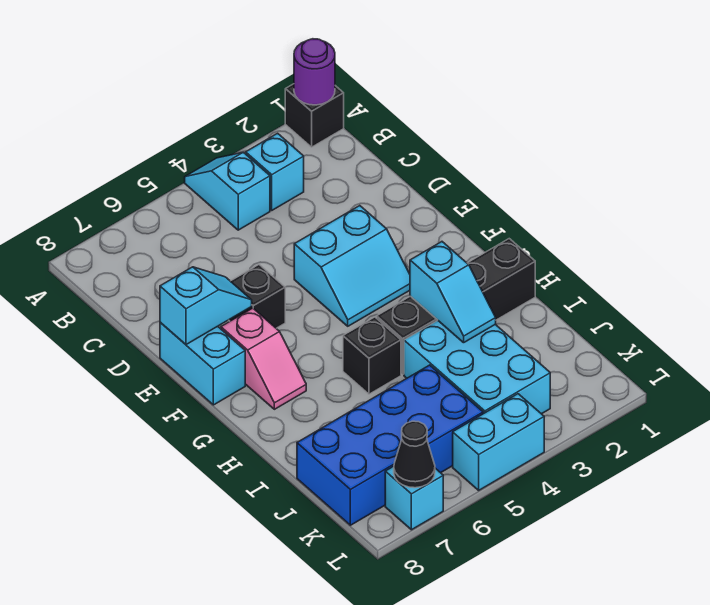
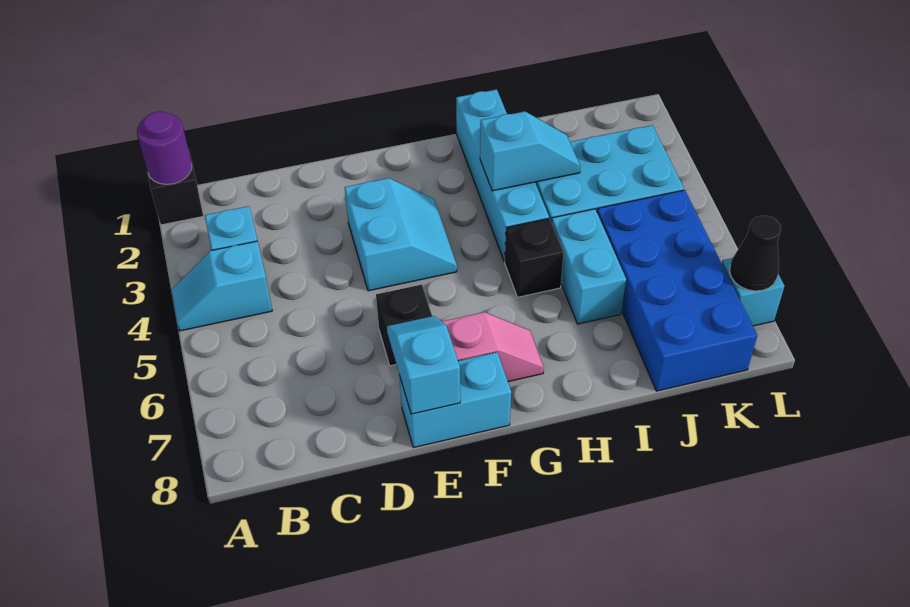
black brick H1:H4 level 1 -> cyan brick H1:H4 level 1
cyan brick L4:L5 level 1 -> cyan brick I5:I6 level 1

